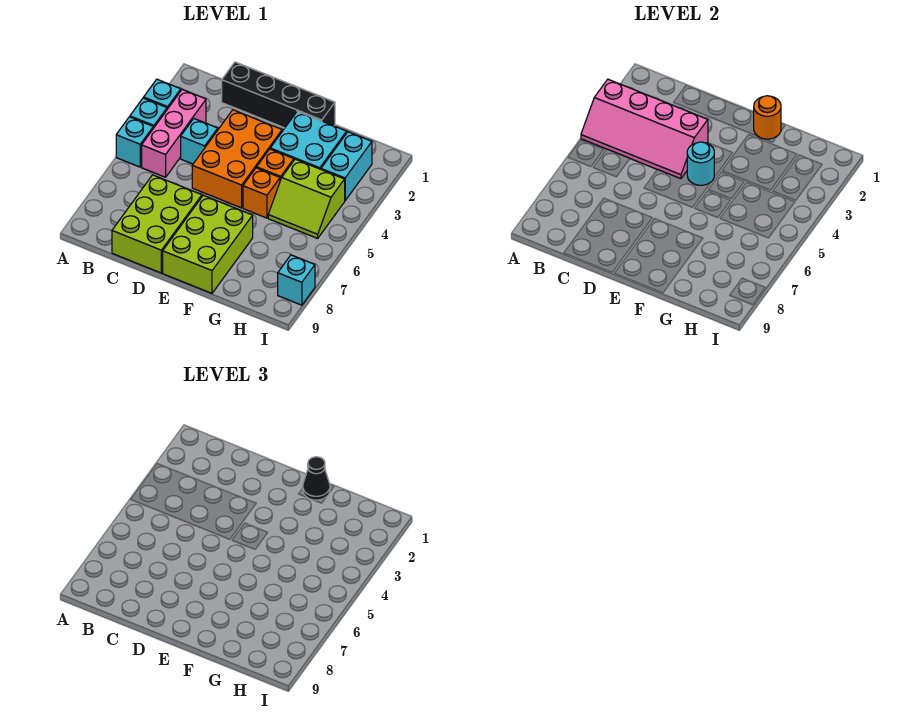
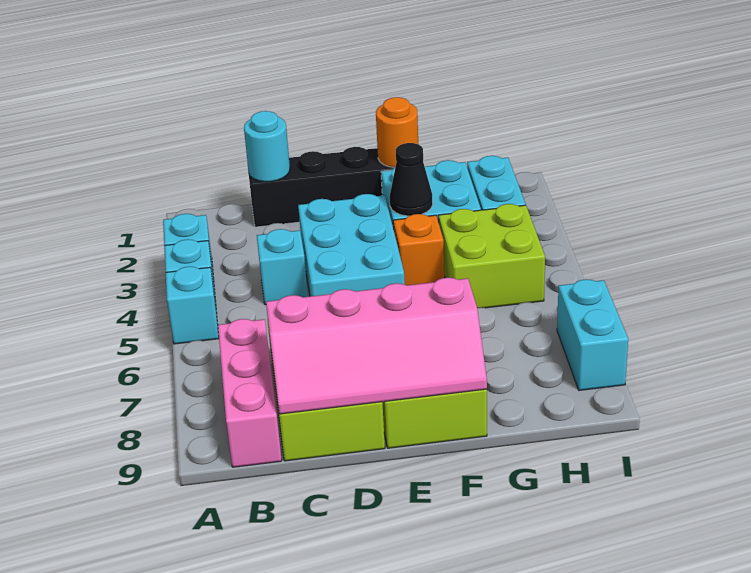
pink slope A3:D4 level 2 top 3 -> pink slope C8:F9 level 2 top 8
pink brick B3:B5 level 1 -> pink brick B7:B9 level 1
orange brick D3:E5 level 1 -> cyan brick D3:E5 level 1
cyan round brick E4 level 2 -> cyan round brick C1 level 2
black cone F1 level 3 -> black cone F3 level 2
orange brick F5 level 1 -> none
lime slope G4:H5 level 1 top 4 -> lime brick G4:H5 level 1
cyan brick I8 level 1 -> cyan brick I7:I8 level 1

